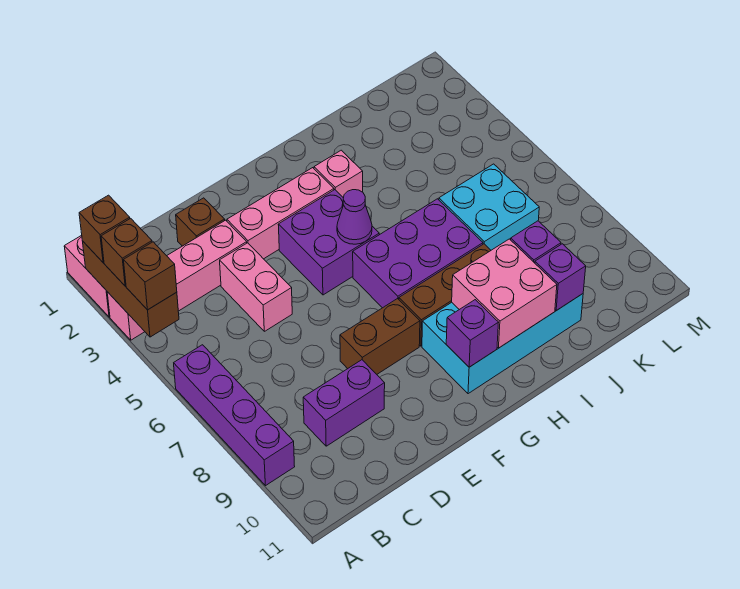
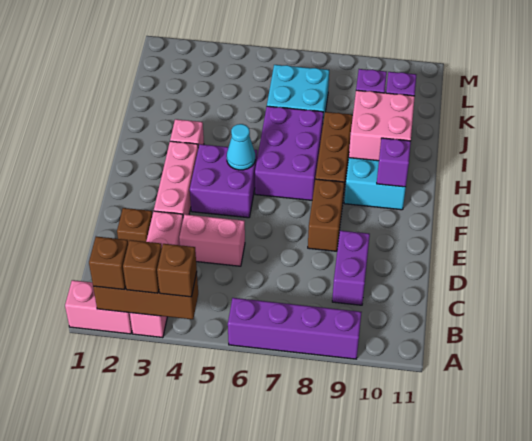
purple cone G5 level 2 -> cyan cone G5 level 2

